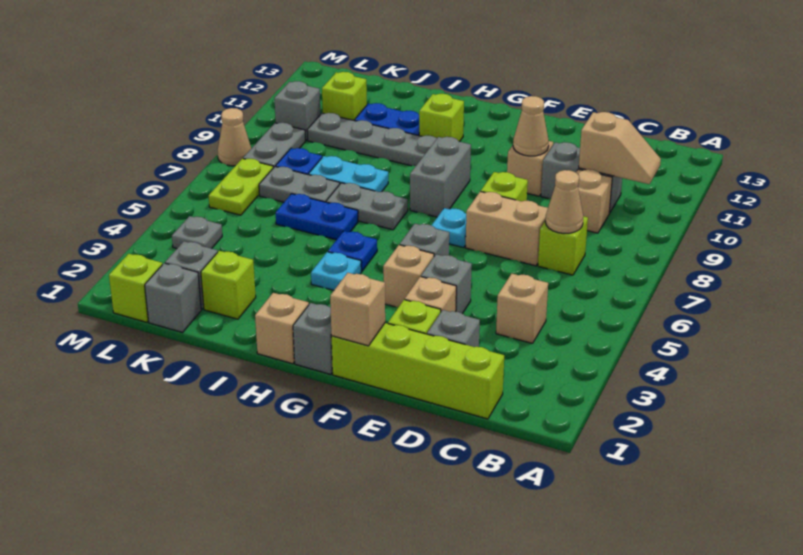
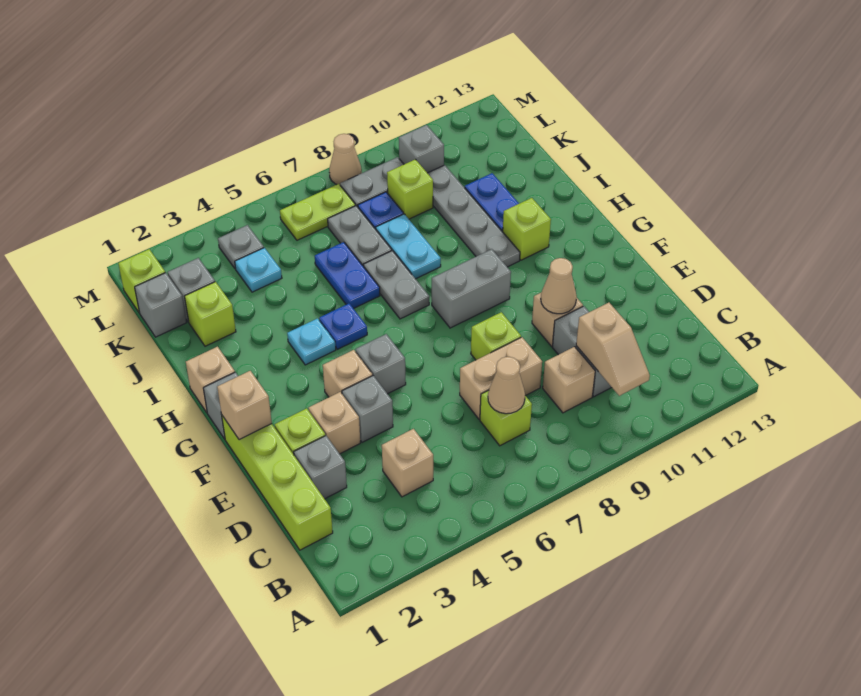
tan brick D7:E7 level 1 -> tan brick D7:D8 level 1
cyan plate F7 level 1 -> cyan plate K4 level 1
lime brick K11 level 1 -> lime brick K9 level 1

